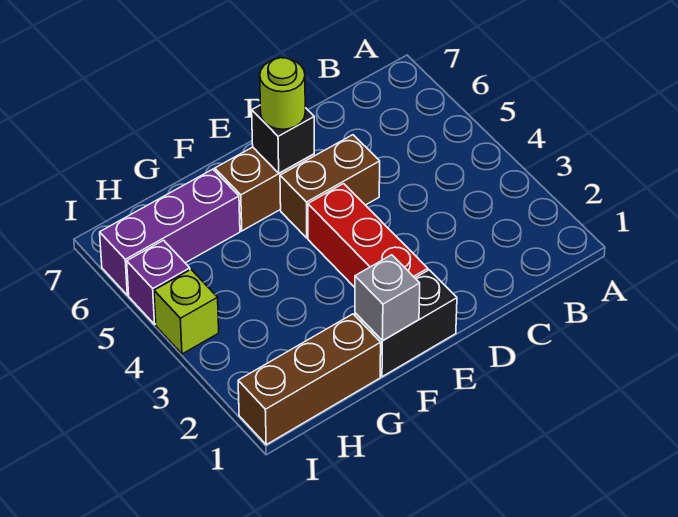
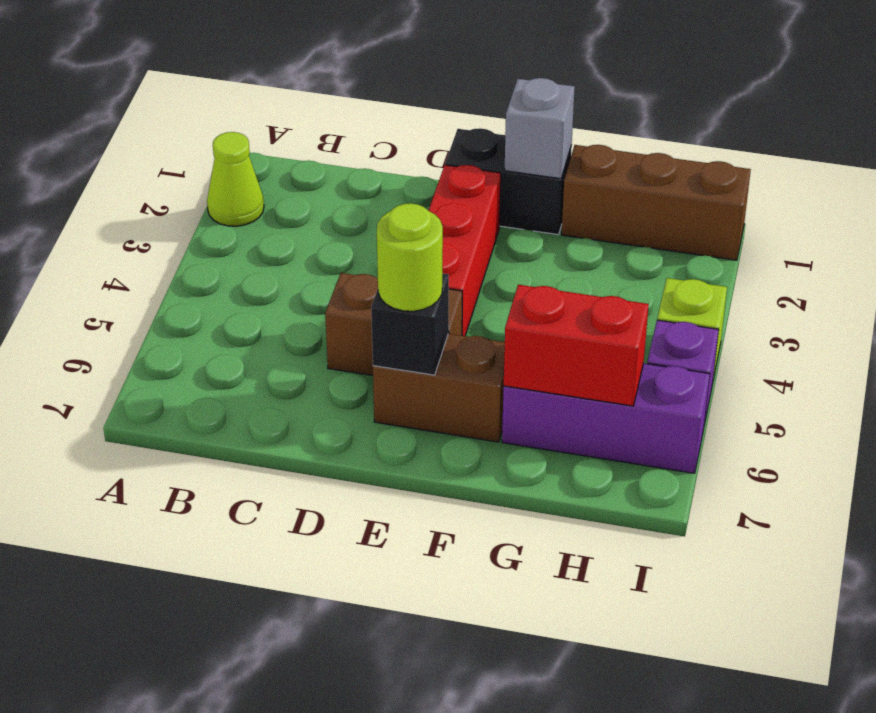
none -> lime cone A2 level 1
none -> red brick G6:H6 level 2

